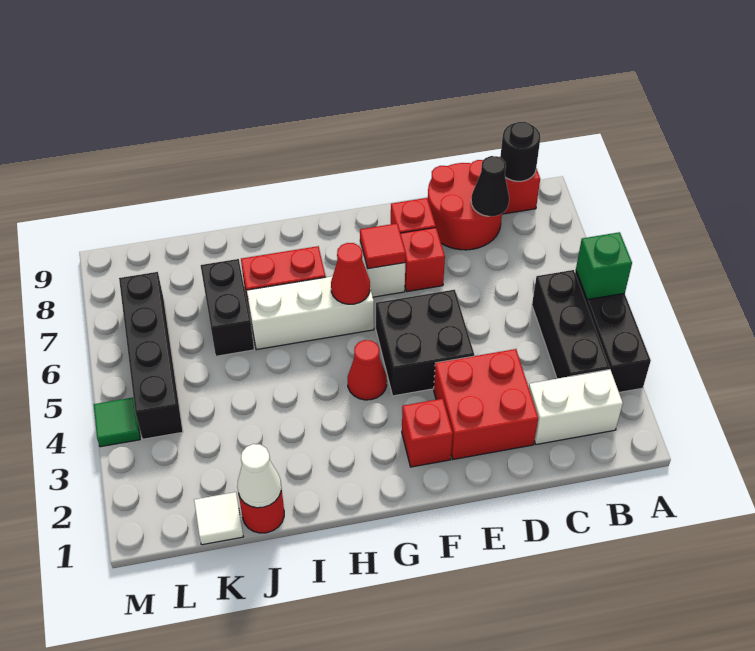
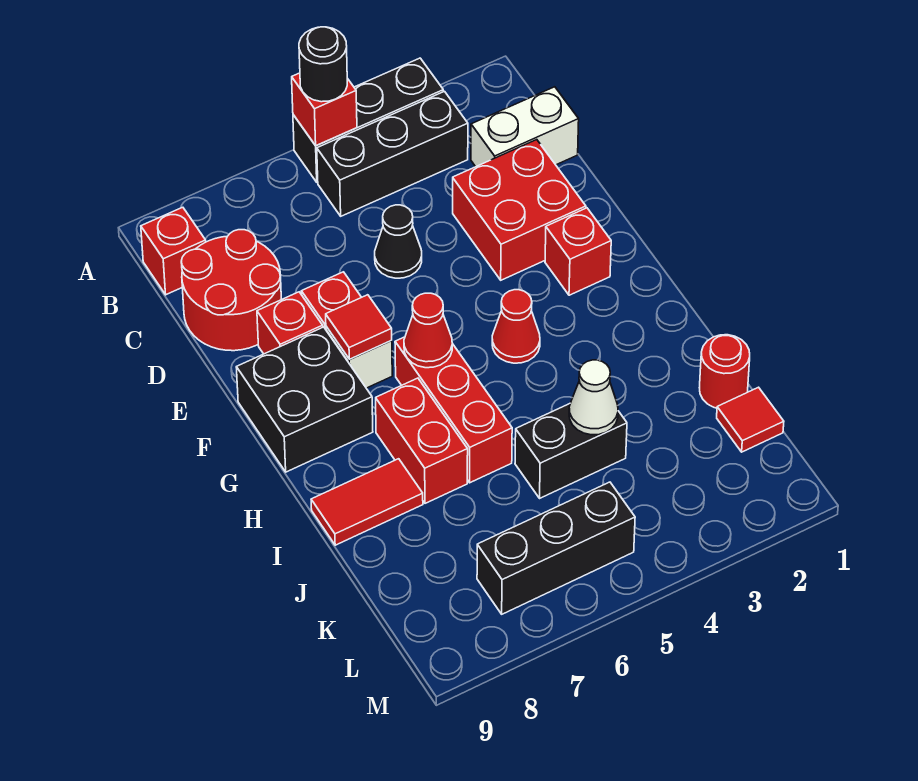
green brick A5 level 2 -> red brick A5 level 2
white brick B2:C2 level 1 -> white brick C1:C2 level 1
black round brick B9 level 2 -> black round brick A5 level 3
black cone C8 level 2 -> black cone D5 level 1
black brick E4:F5 level 1 -> black brick F8:G9 level 1
white brick G6:I6 level 1 -> red brick G6:I6 level 1
none -> red tile I8:I9 level 1
white cone J1 level 2 -> white cone J4 level 2
black brick J6:J7 level 1 -> black brick J4:J5 level 1
white tile K1 level 1 -> red tile K1 level 1
black brick L4:L7 level 1 -> black brick L5:L7 level 1
green tile M4 level 1 -> none

